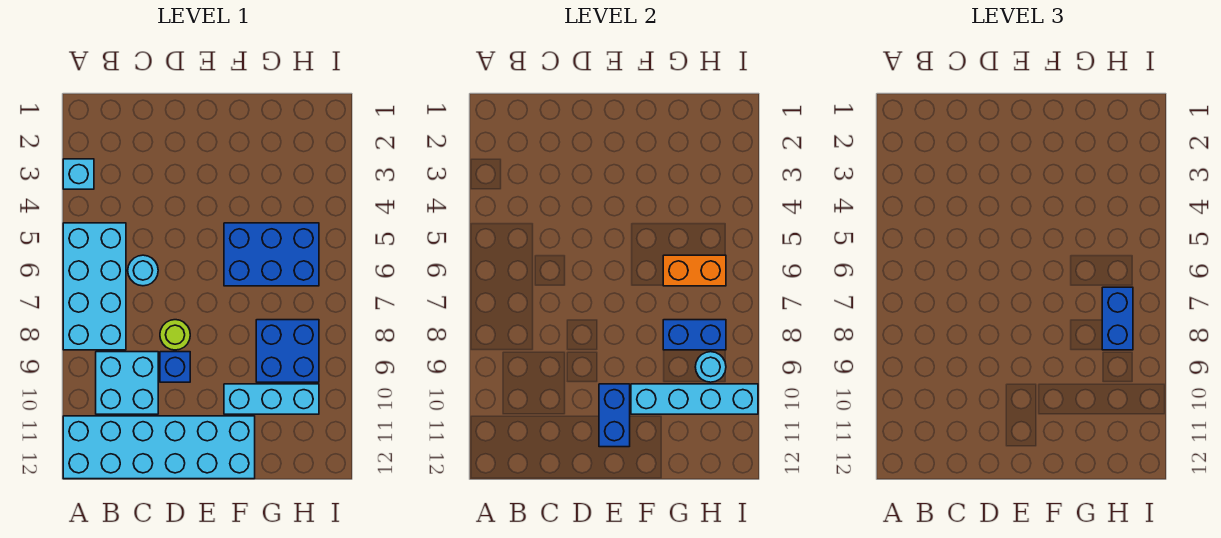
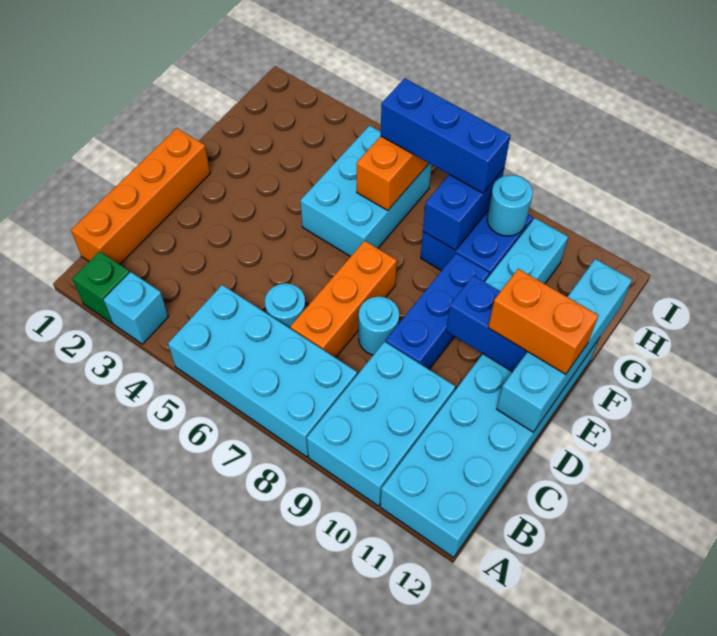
none -> green brick A2 level 1
none -> orange brick B1:E1 level 1
cyan brick B9:C10 level 1 -> cyan brick A9:C10 level 1
none -> orange brick C7:E7 level 1
lime round brick D8 level 1 -> cyan round brick D8 level 1
blue brick D9 level 1 -> blue brick D9:F9 level 1
none -> orange brick E11:E12 level 3
blue brick F5:H6 level 1 -> cyan brick F5:H6 level 1
cyan brick F10:I10 level 2 -> cyan brick D12:G12 level 2
blue brick H7:H8 level 3 -> blue brick H6:H8 level 3

